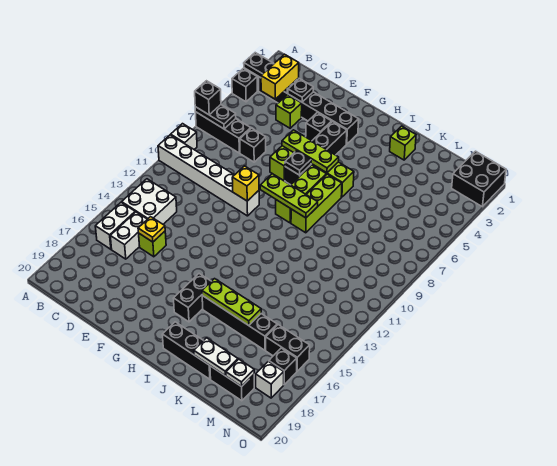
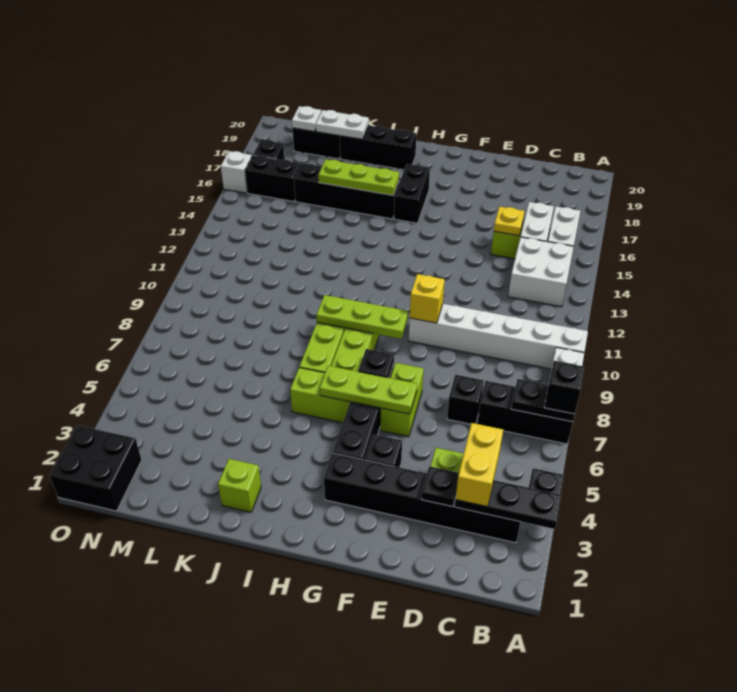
white brick N18 level 1 -> white brick O16 level 1

